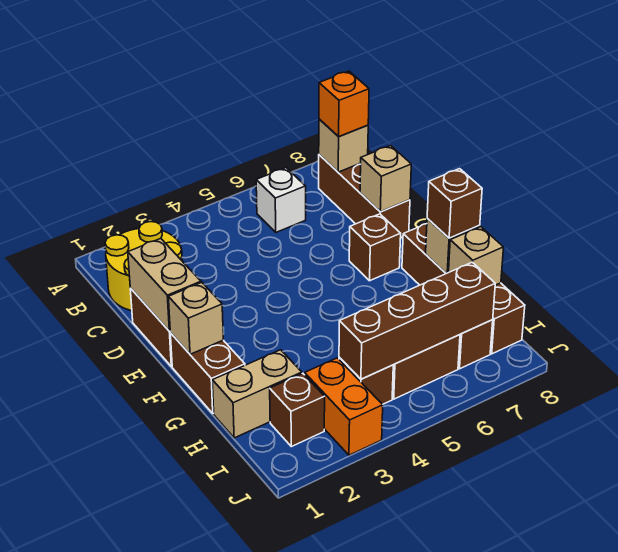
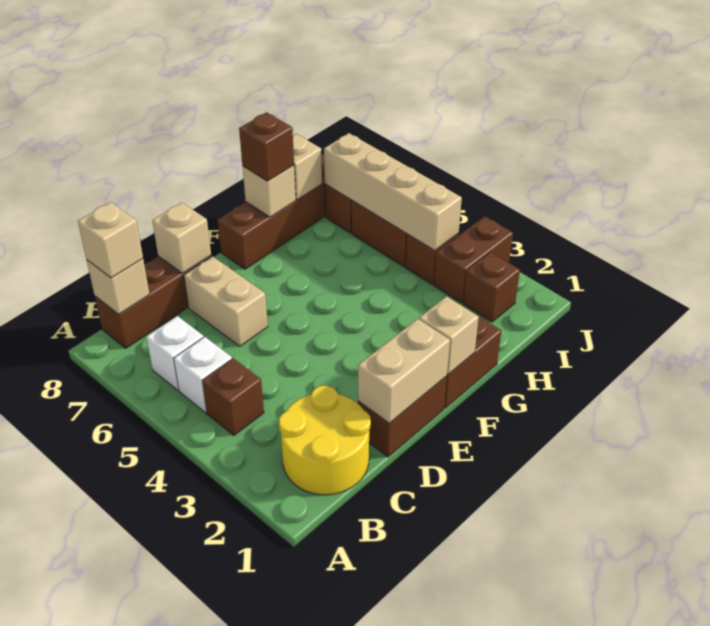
none -> white brick B5 level 1
orange brick B8 level 3 -> tan brick B8 level 3
brown brick E7 level 1 -> brown brick B4 level 1
tan brick H1:H2 level 1 -> tan brick D6:D7 level 1
orange brick I3:J3 level 1 -> brown brick I3:J3 level 1
brown brick I4:I7 level 2 -> tan brick I4:I7 level 2

